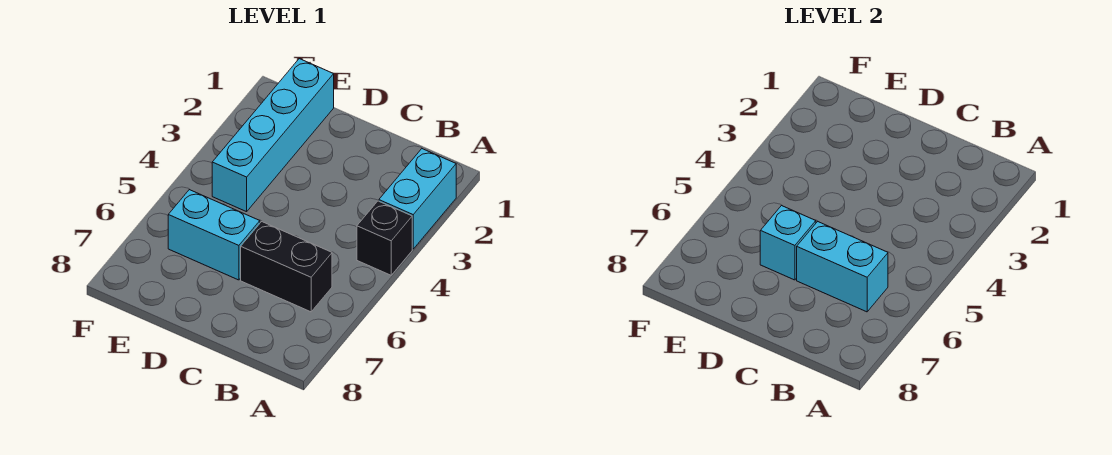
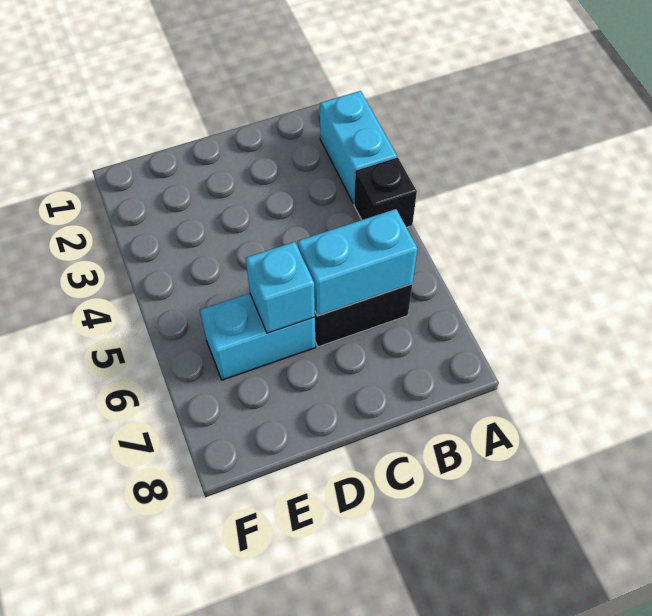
cyan brick E1:E4 level 1 -> none

